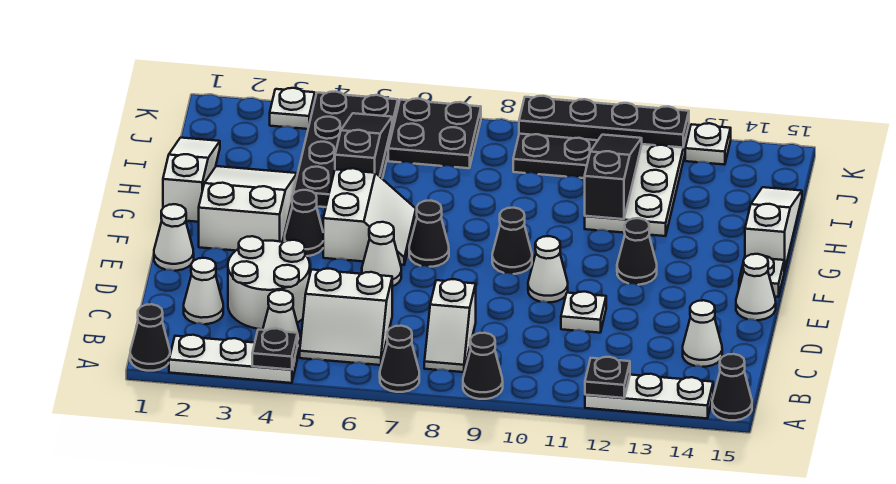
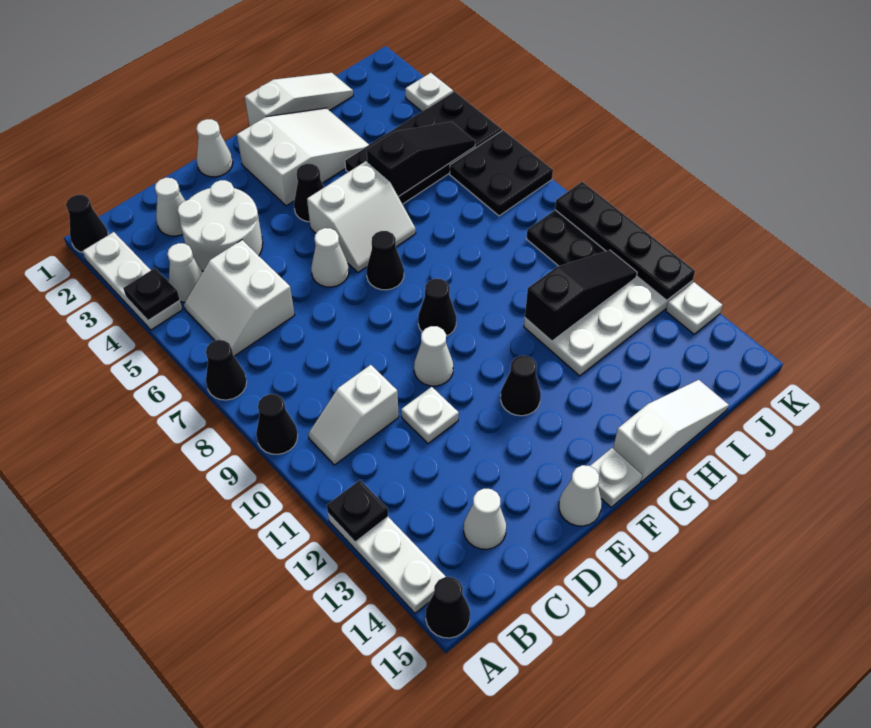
white slope B8:C8 level 1 top C -> white slope B10:C10 level 1 top C

